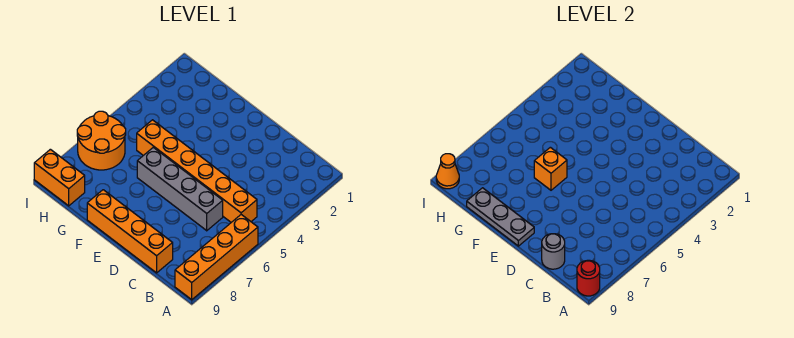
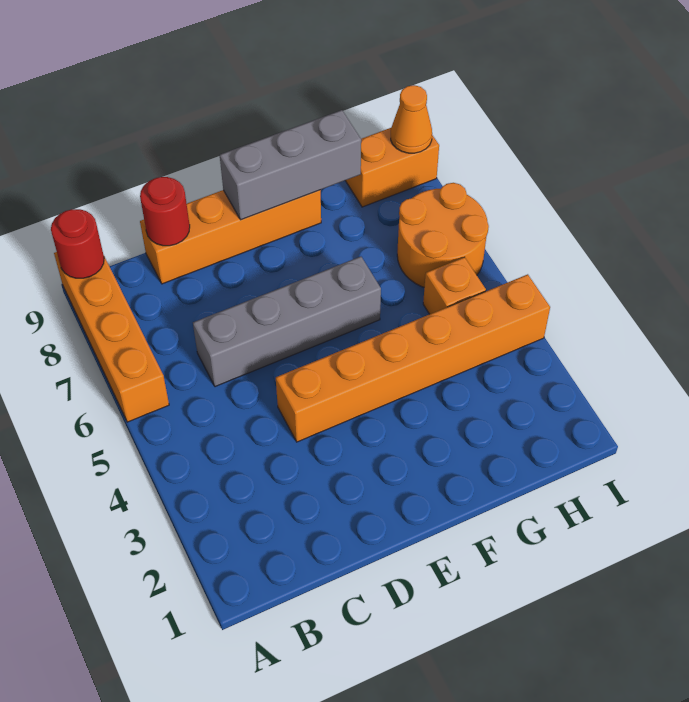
orange brick B5:G5 level 1 -> orange brick D4:I4 level 1
grey round brick C9 level 2 -> red round brick C9 level 2
grey plate E9:G9 level 2 -> grey brick E9:G9 level 2
orange brick F6 level 2 -> orange brick H5 level 1

